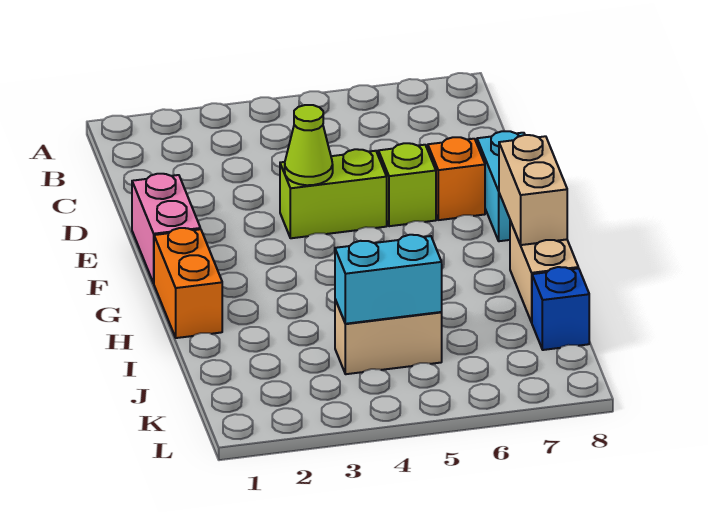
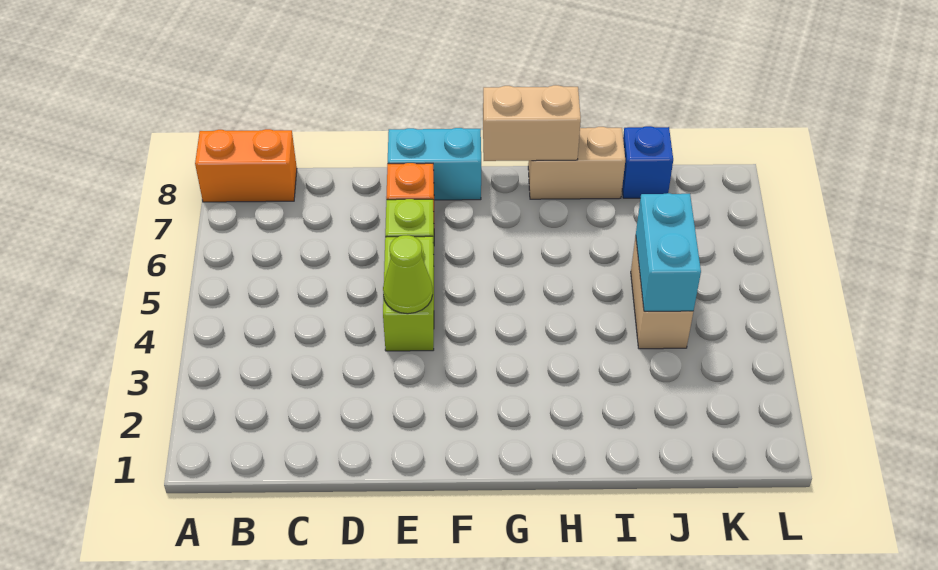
pink brick E1:F1 level 1 -> none
orange brick G1:H1 level 1 -> orange brick A8:B8 level 1

